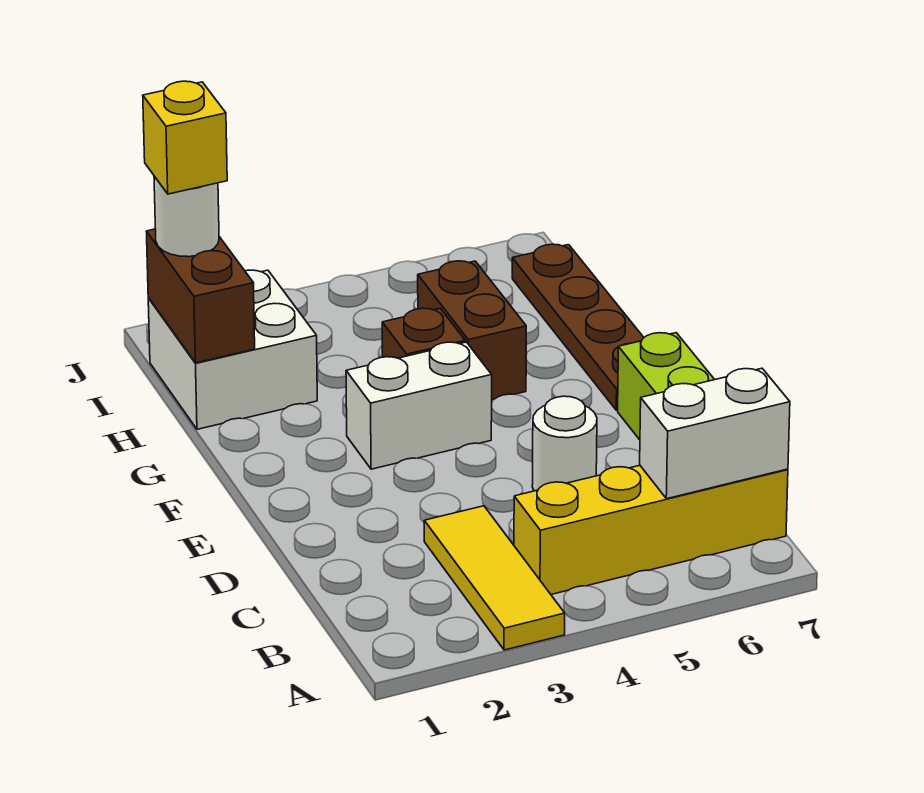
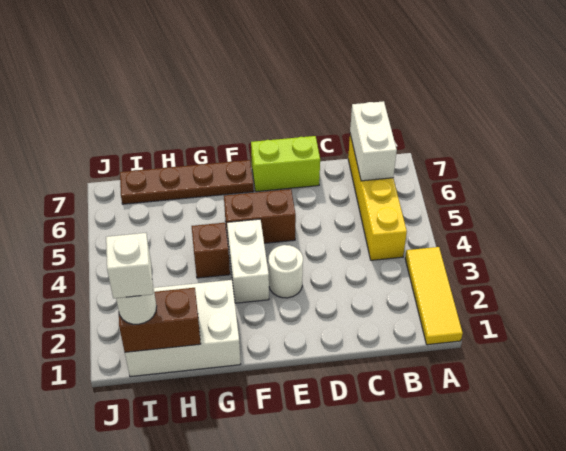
yellow tile A3:C3 level 1 -> yellow tile A1:A3 level 1
white round brick D5 level 1 -> white round brick E3 level 1
brown brick G5:H5 level 1 -> brown brick E5:F5 level 1
white brick H1:I2 level 1 -> white brick G1:I2 level 1
yellow brick I1 level 4 -> white brick I1 level 4

